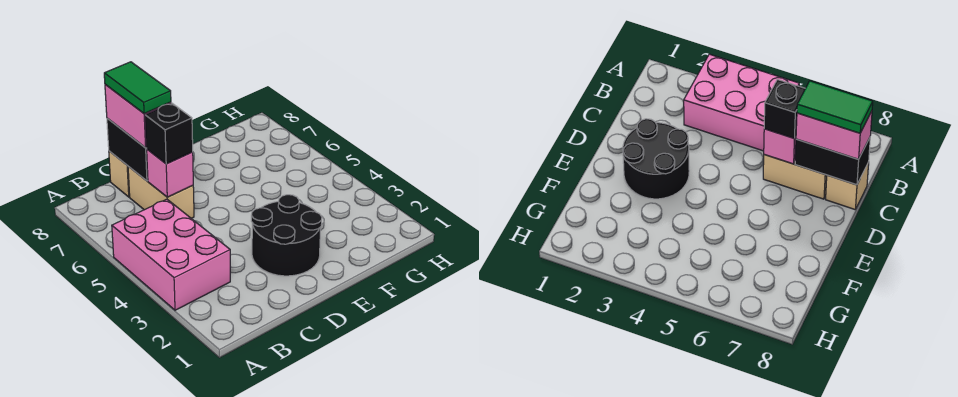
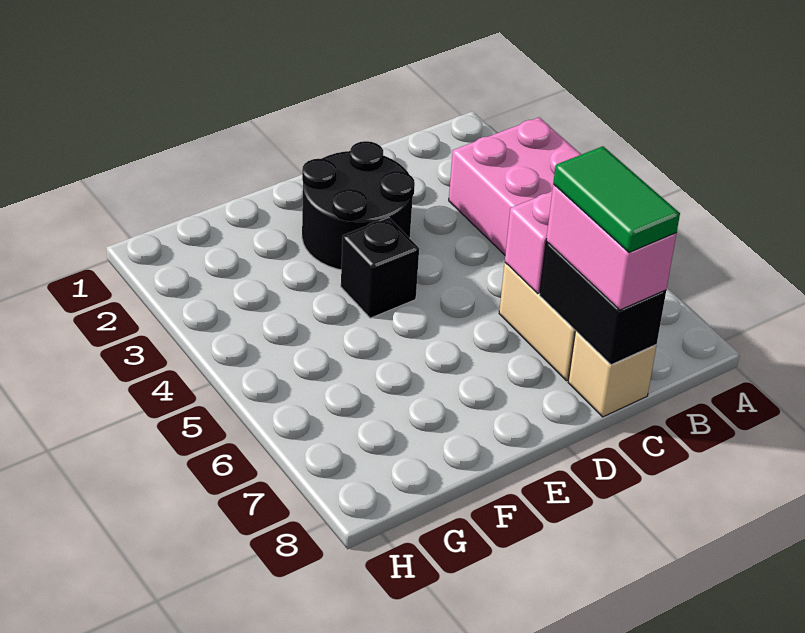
black brick C6 level 3 -> black brick E4 level 1

